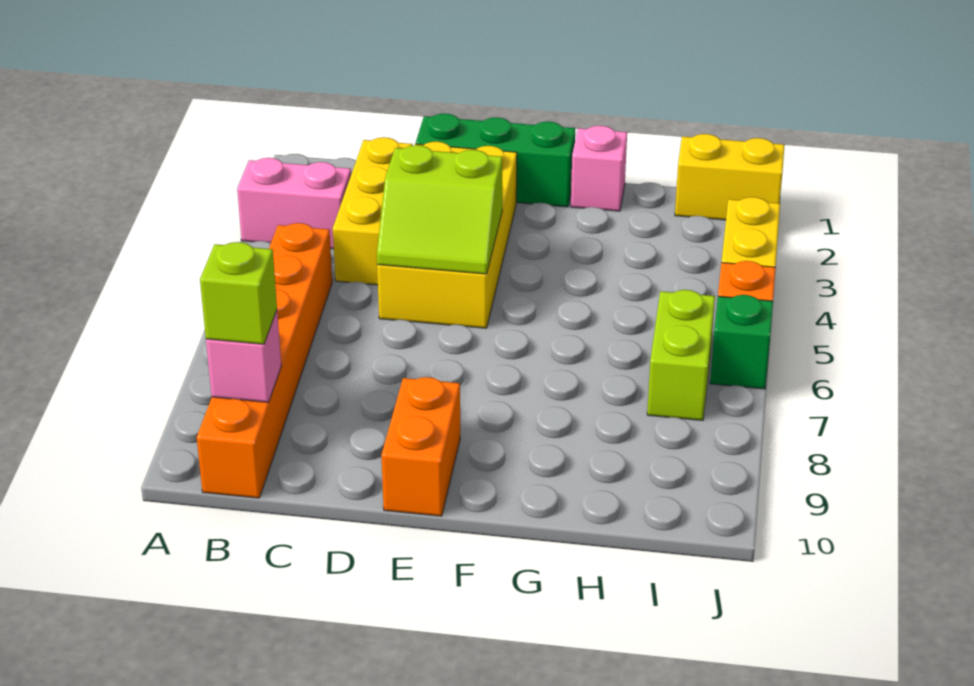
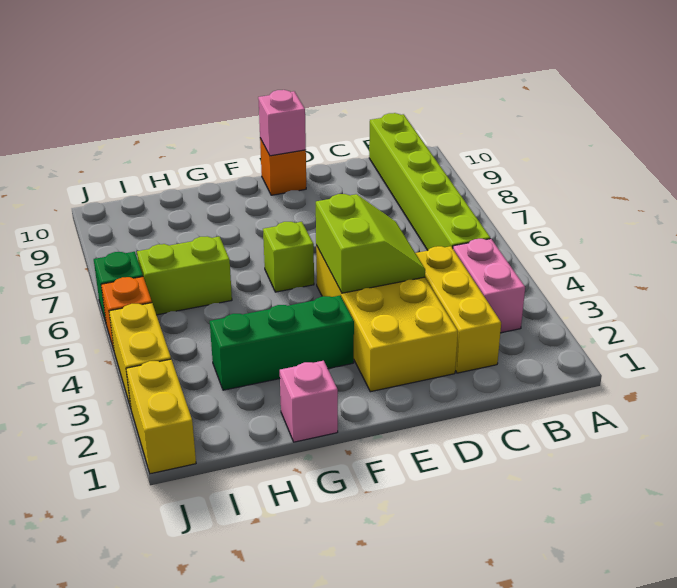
pink brick A3:B3 level 1 -> pink brick B3:B4 level 1
orange brick B5:B10 level 1 -> lime brick B5:B10 level 1
pink brick B9 level 2 -> pink brick E10 level 2
lime brick B9 level 3 -> lime brick F6 level 1
green brick D1:F1 level 1 -> green brick F3:H3 level 1
lime slope D4:E5 level 2 top 4 -> lime slope D4:E5 level 2 top E
orange brick E9:E10 level 1 -> orange brick E10 level 1
yellow brick I1:J1 level 1 -> yellow brick J1:J2 level 1
lime brick I6:I7 level 1 -> lime brick H6:I6 level 1

